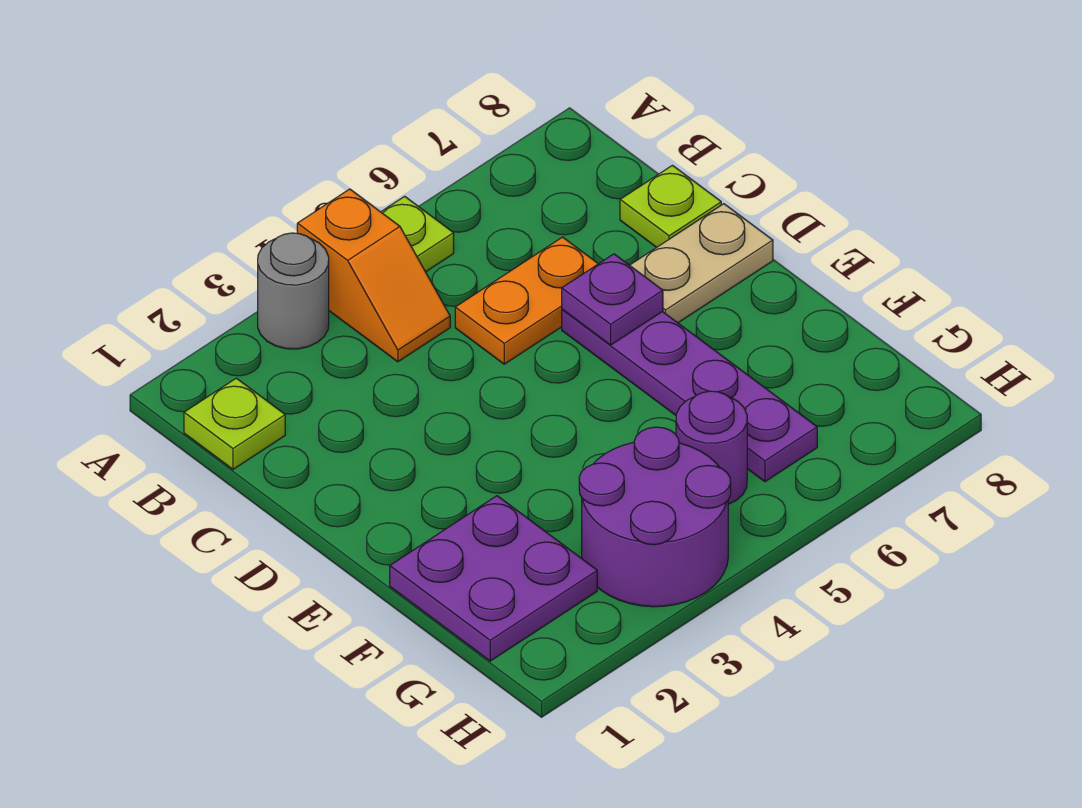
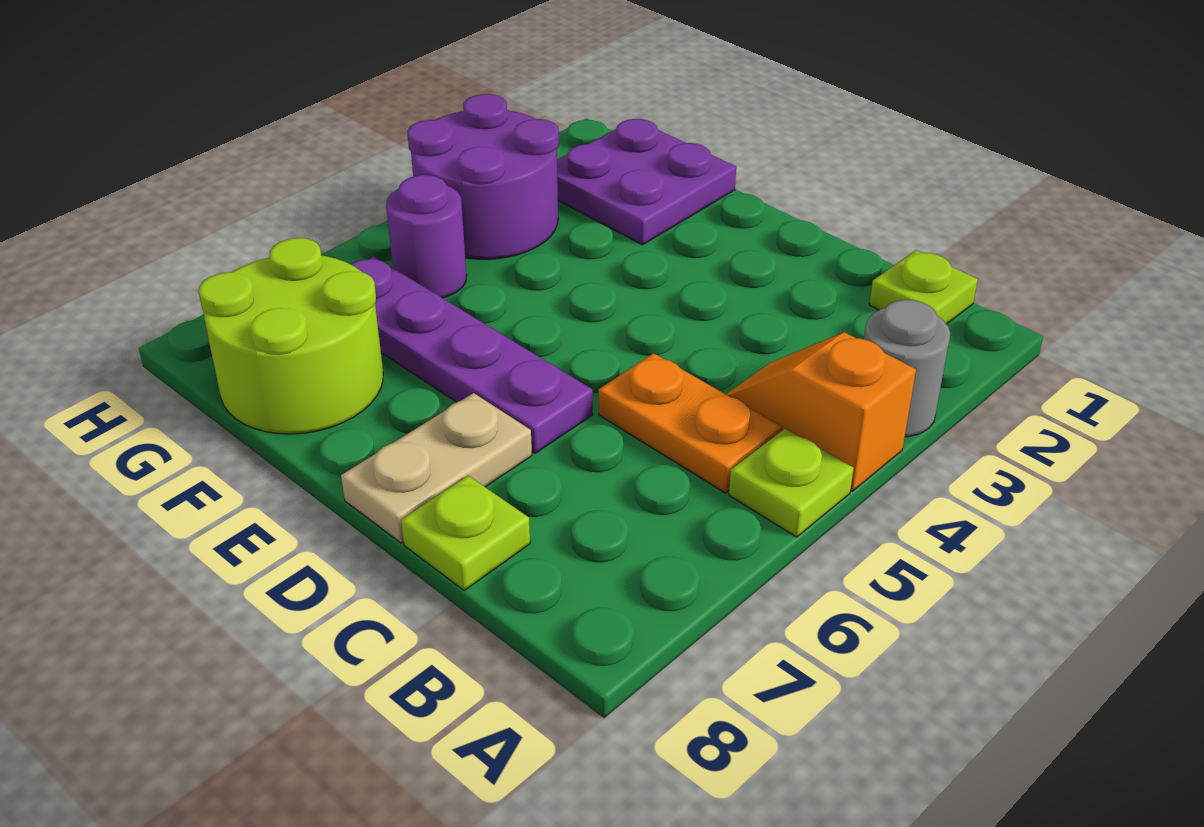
orange plate C5:C6 level 1 -> orange plate B5:C5 level 1
purple plate D6 level 2 -> none
none -> lime round brick F7:G8 level 1

